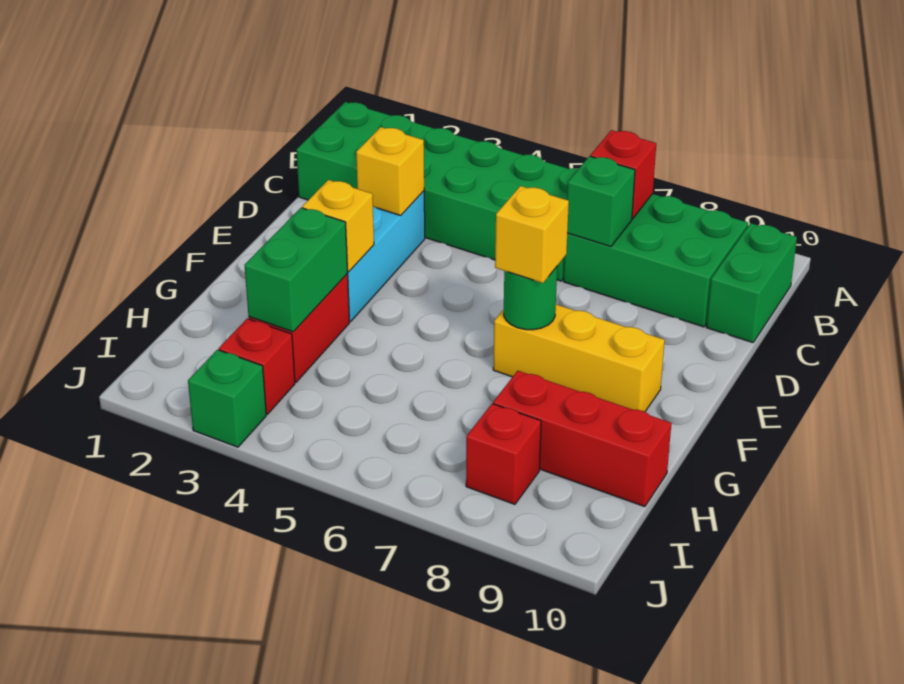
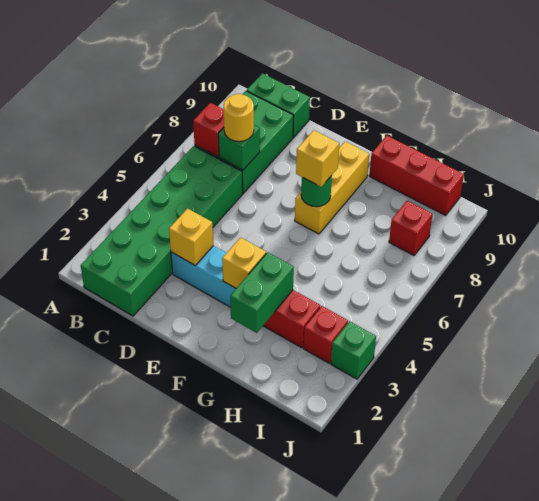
none -> yellow round brick C7 level 3
green brick G3:H3 level 2 -> green brick G2:G3 level 2
red brick H8:H10 level 1 -> red brick G10:I10 level 1

